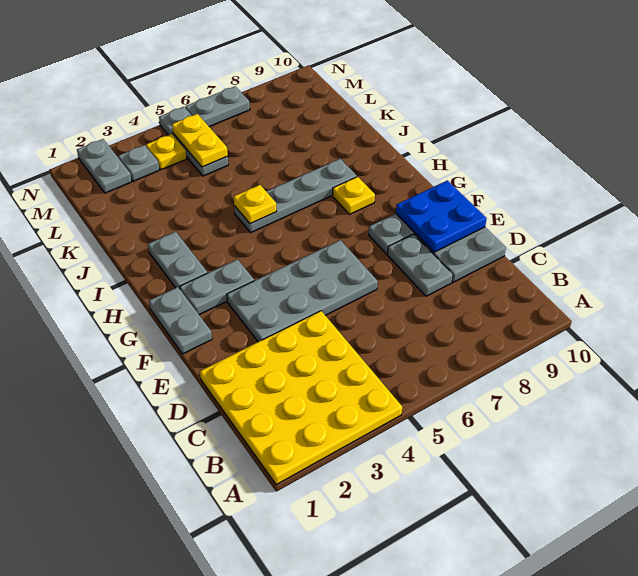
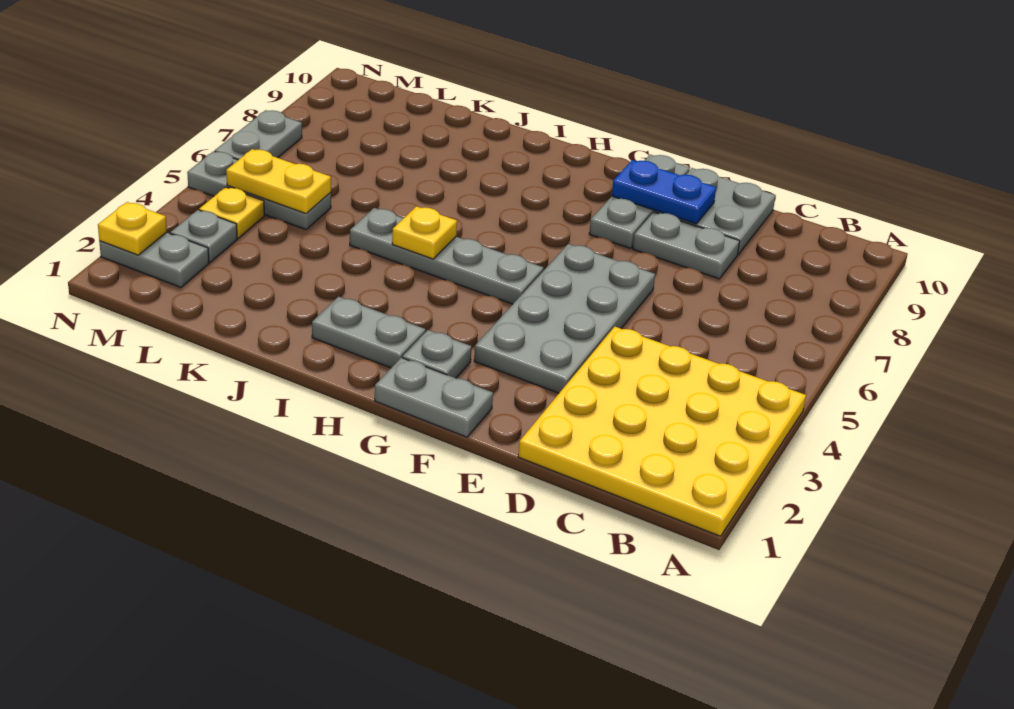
blue plate E9:F10 level 2 -> blue plate E9:F9 level 2
grey plate G2:G3 level 1 -> grey plate G2 level 1
yellow plate H8 level 1 -> yellow plate N2 level 2
grey plate I5:I8 level 1 -> grey plate G5:J5 level 1

